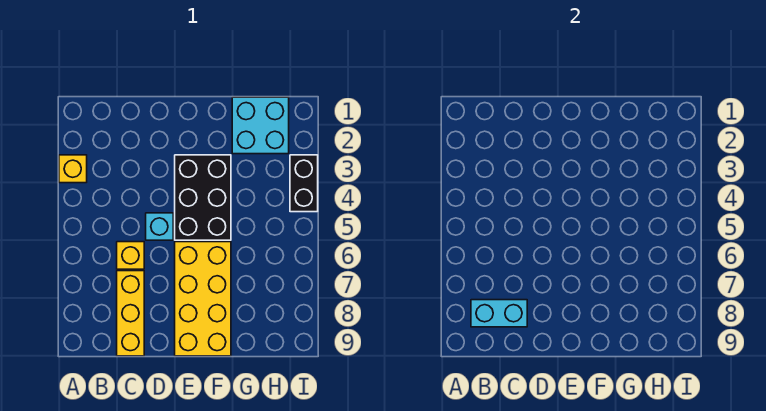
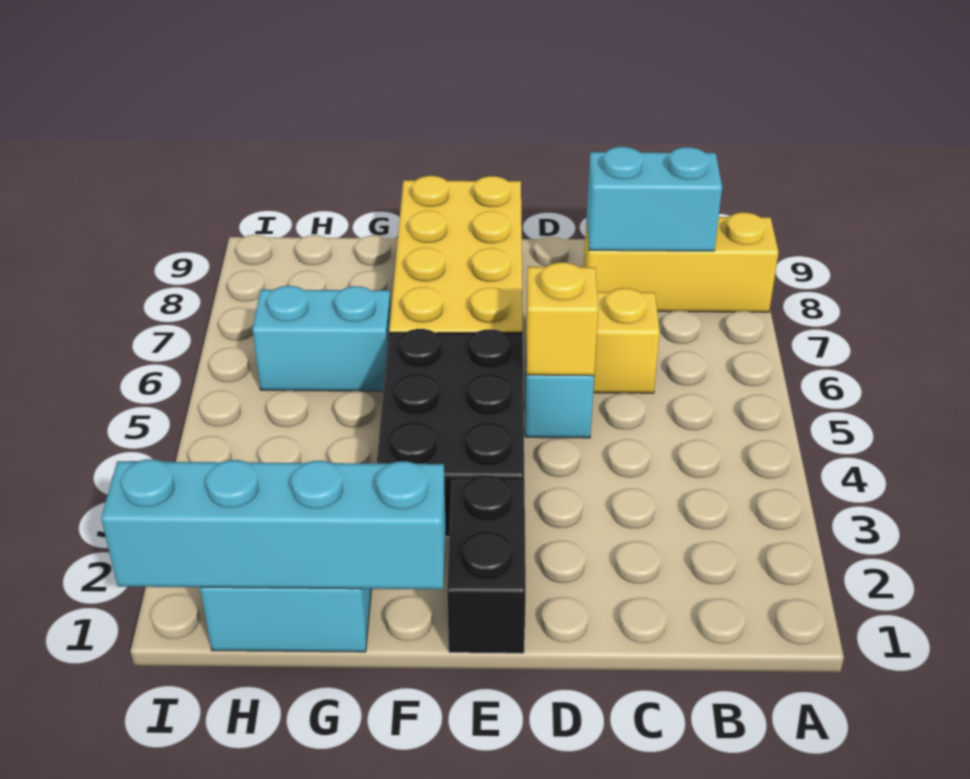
yellow brick A3 level 1 -> yellow brick D5 level 2
yellow brick C7:C9 level 1 -> yellow brick A8:C8 level 1
none -> cyan brick F1:I1 level 2
none -> cyan brick G6:H6 level 1
black brick I3:I4 level 1 -> black brick E1:E2 level 1

